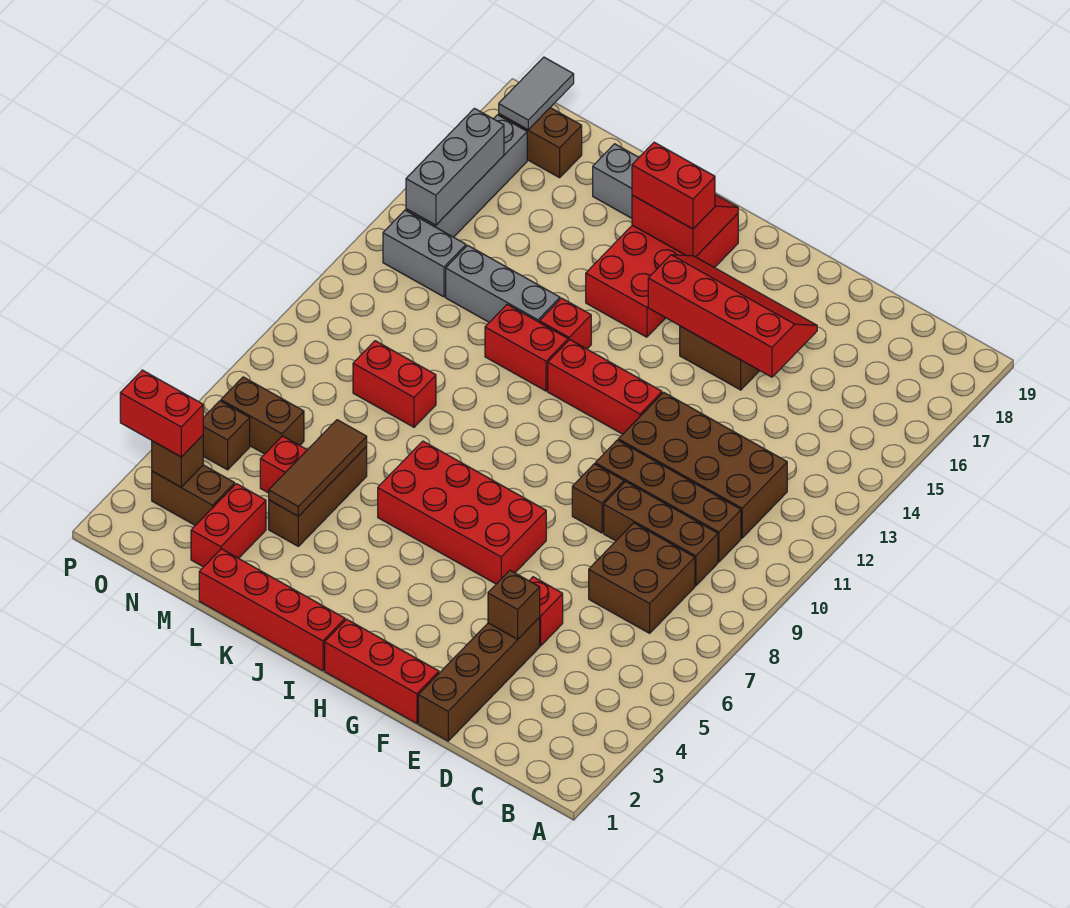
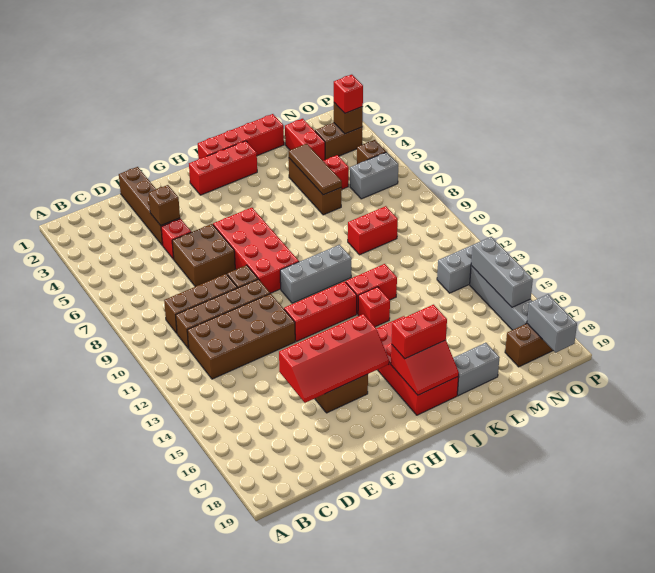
brown brick C7:D8 level 1 -> brown brick E6:F7 level 1
red brick F1:H1 level 1 -> red brick H2:J2 level 1
red brick G6:J7 level 1 -> red brick G6:H9 level 1
grey brick K13:M13 level 1 -> grey brick H10:J10 level 1
brown brick N6:O6 level 1 -> grey brick N6:O6 level 1
red brick O3:P3 level 3 -> red brick O3 level 3
grey tile O18:O19 level 2 -> grey brick O18:O19 level 2

